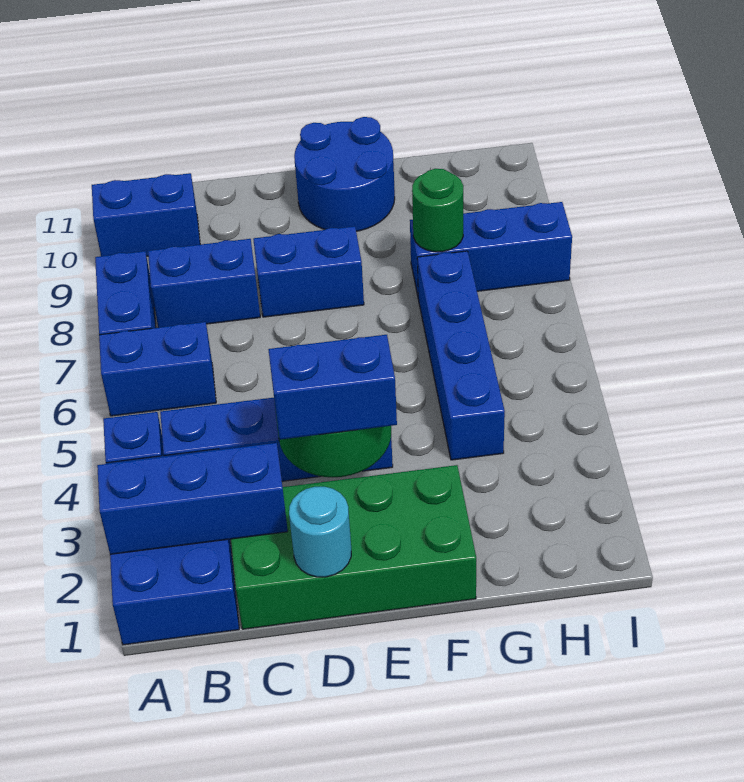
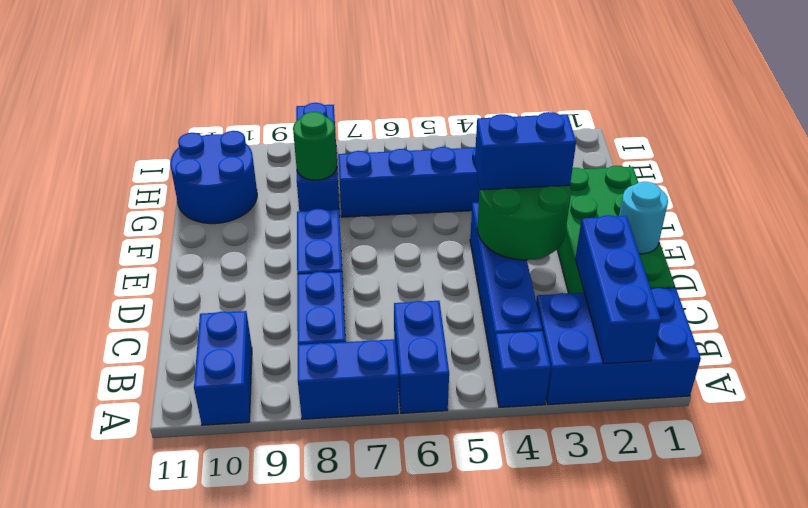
blue brick D3:E3 level 3 -> blue brick E3:E4 level 3
blue round brick E10:F11 level 1 -> blue round brick G10:H11 level 1

